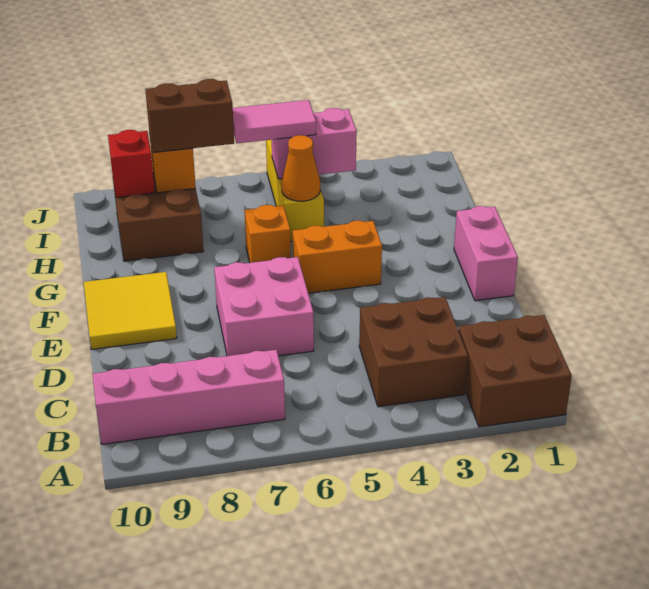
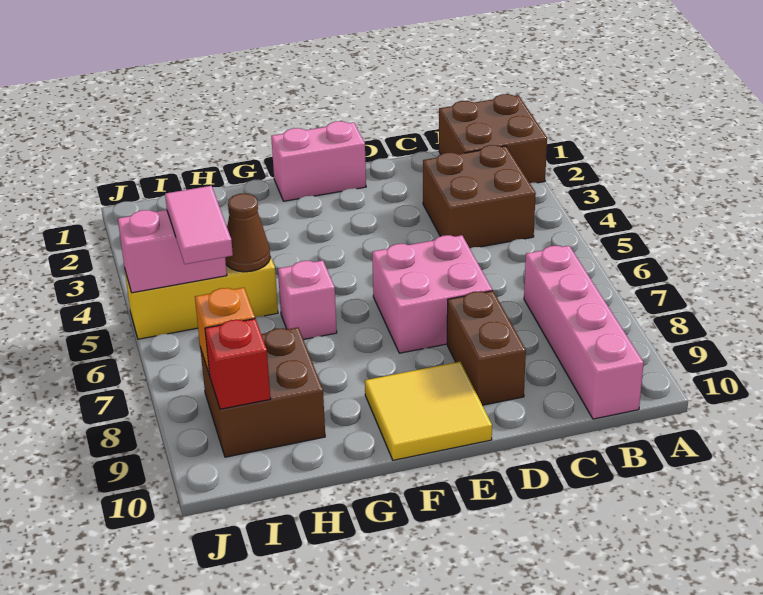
orange brick F4:F5 level 1 -> none
orange brick G6 level 1 -> pink brick G6 level 1
orange cone H5 level 2 -> brown cone H5 level 2
pink brick I4:I5 level 2 -> pink brick I5:J5 level 2
brown brick I7:I8 level 3 -> brown brick D8:D9 level 1

